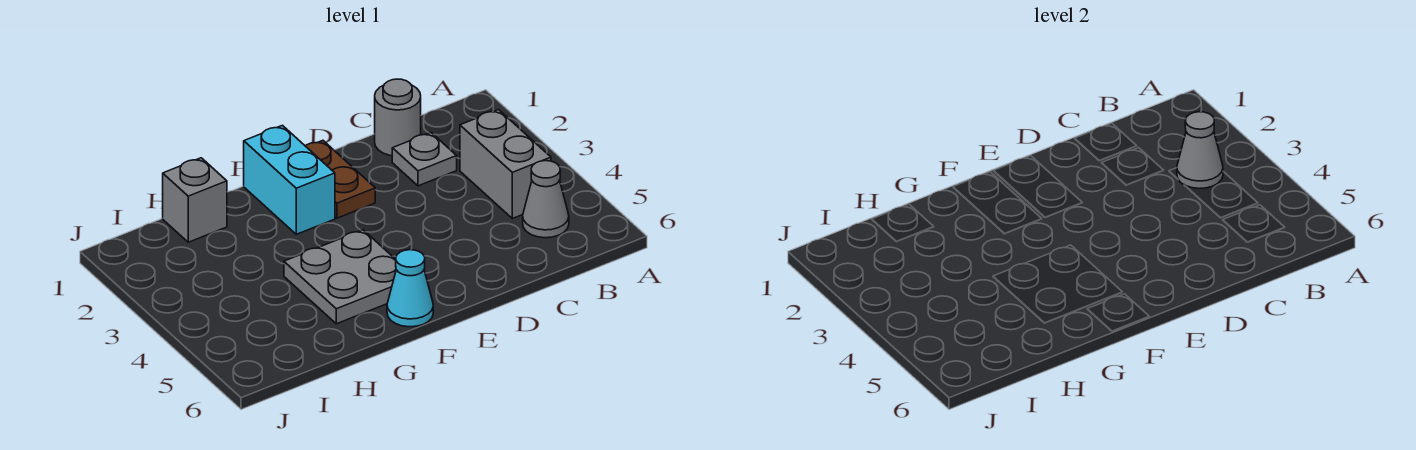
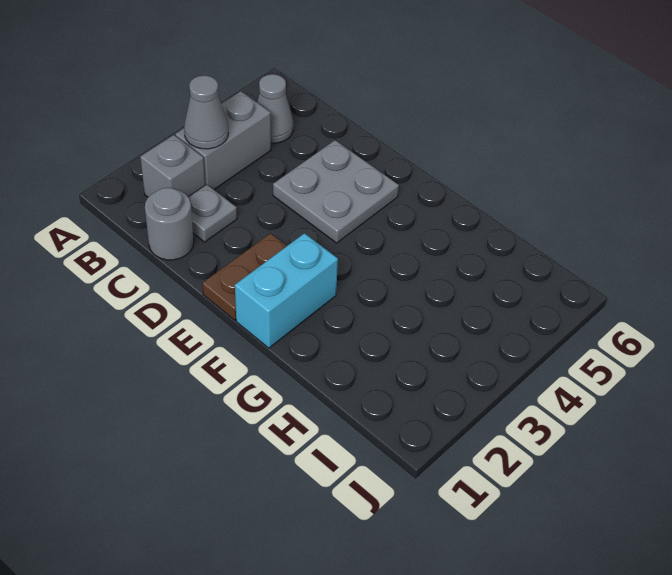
grey plate F4:G5 level 1 -> grey plate D4:E5 level 1
cyan cone F6 level 1 -> none
grey brick H1 level 1 -> grey brick B2 level 1

